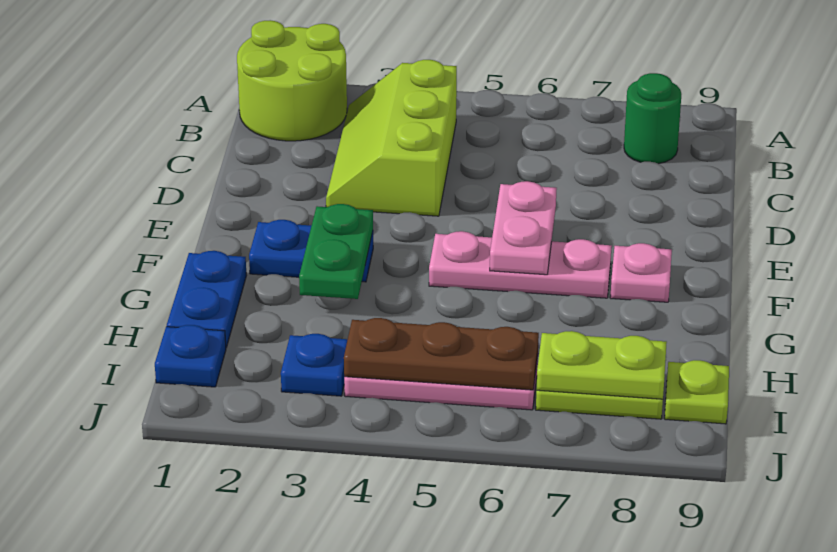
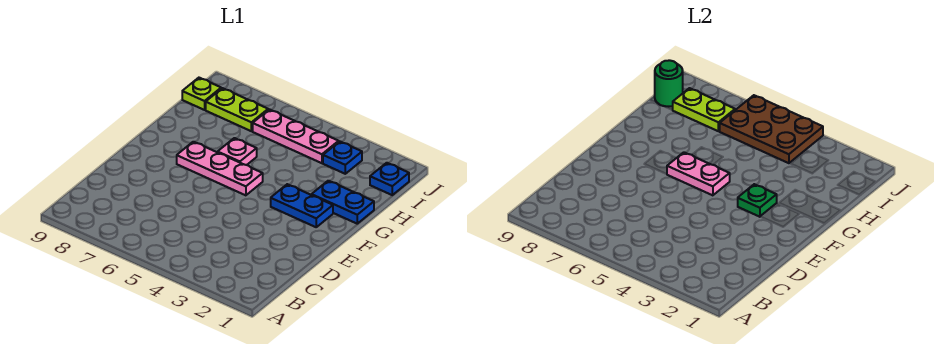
lime round brick A1:B2 level 1 -> none
lime slope B3:D4 level 1 top 4 -> none
green round brick B8 level 1 -> green round brick I9 level 2
pink plate E6:F6 level 2 -> pink plate F5:F6 level 2
green plate F3:G3 level 2 -> green plate F3 level 2
pink plate F8 level 1 -> pink plate G6 level 1
blue plate G1:H1 level 1 -> blue plate G1:G2 level 1
brown plate I4:I6 level 2 -> brown plate I4:J6 level 2

